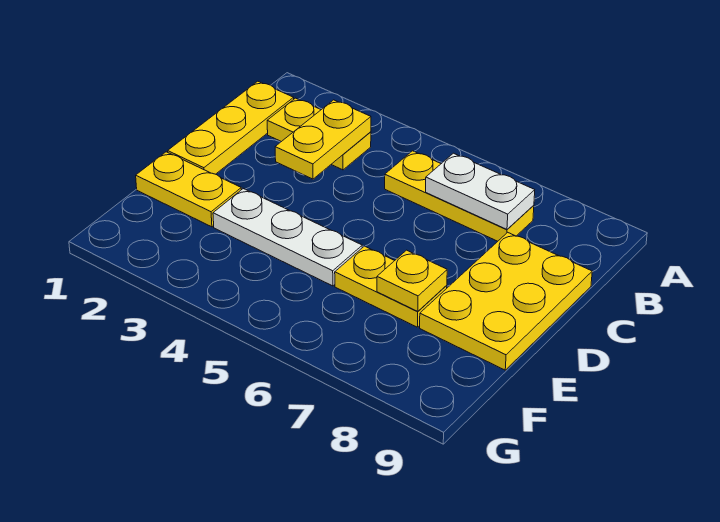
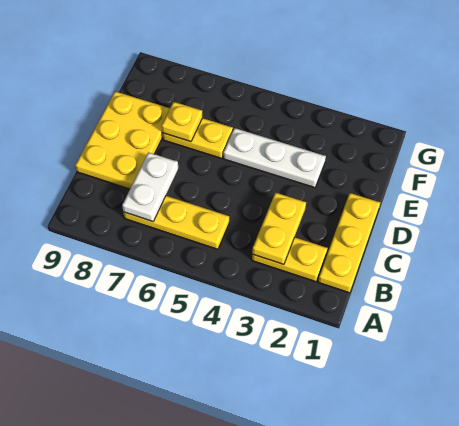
white plate B6:B7 level 2 -> white plate B7:C7 level 2
yellow plate E1:E2 level 1 -> none

